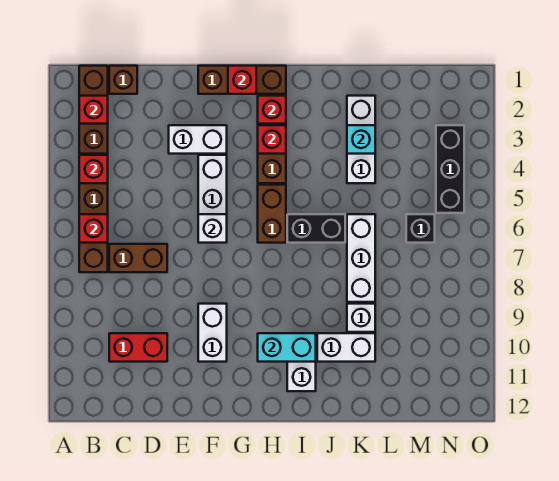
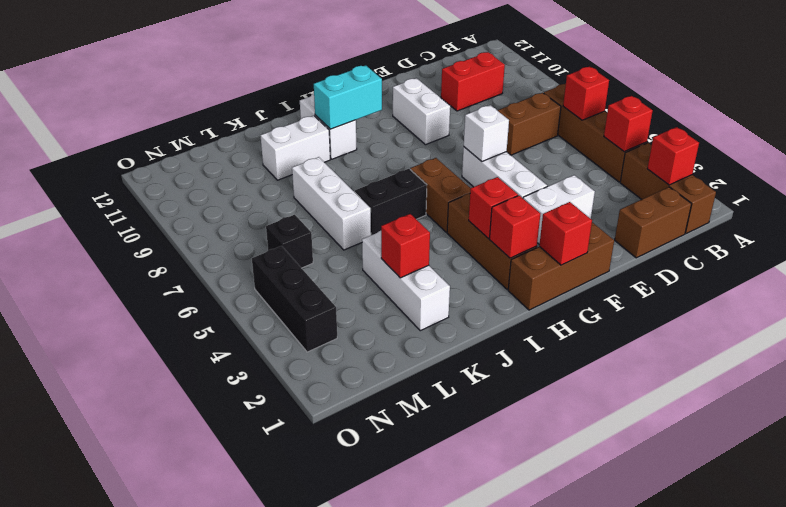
brown brick C1 level 1 -> brown brick C1:D1 level 1
cyan brick K3 level 2 -> red brick K3 level 2
white brick K9 level 1 -> none

